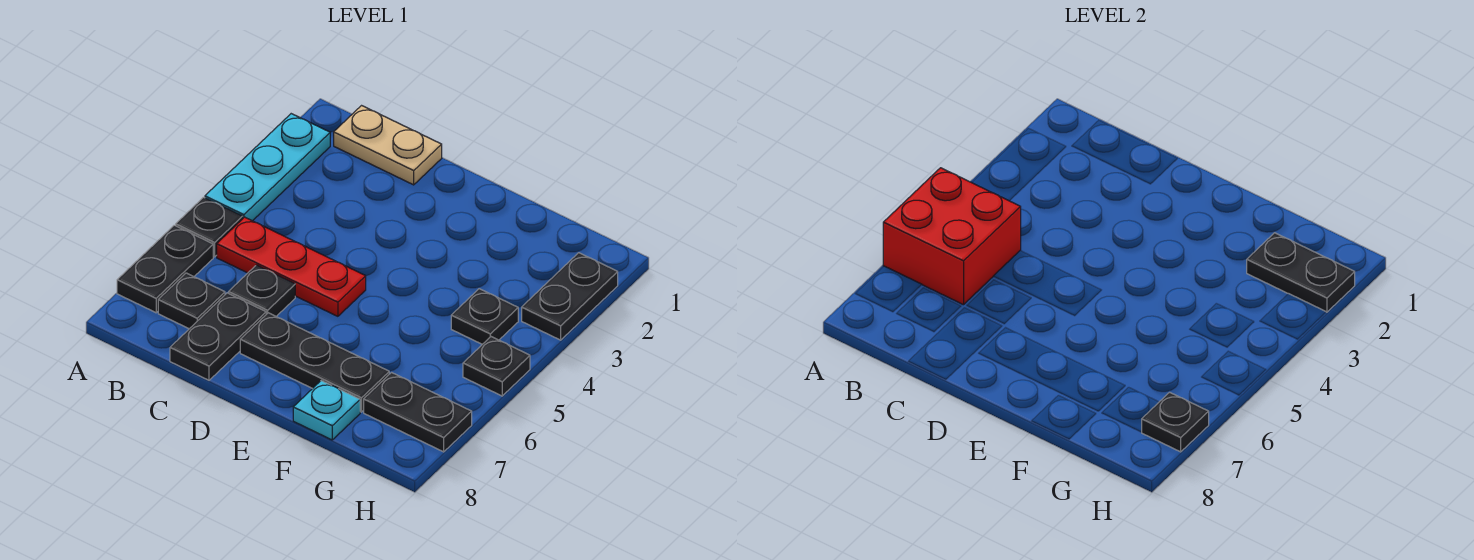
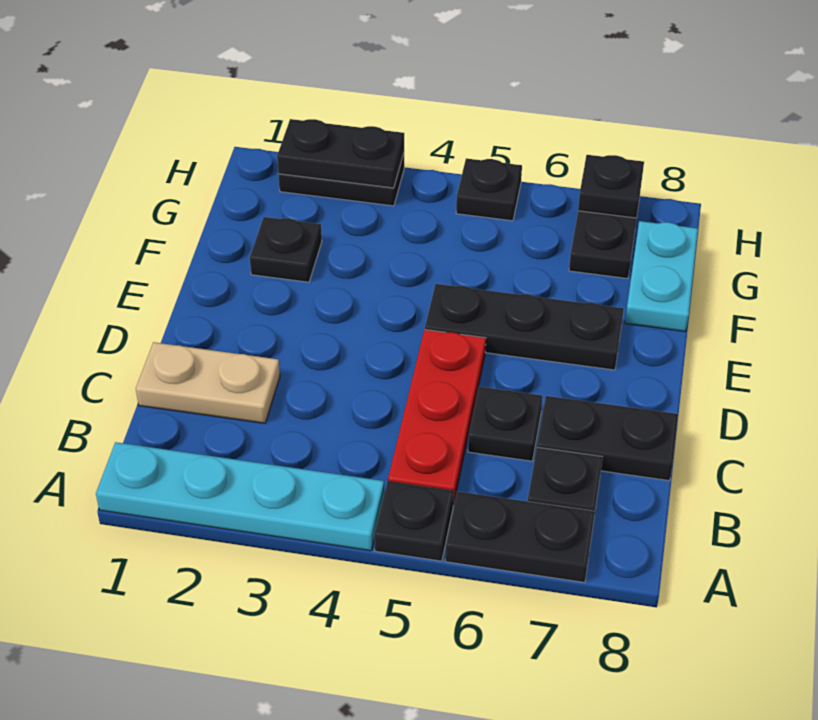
cyan plate A2:A4 level 1 -> cyan plate A1:A4 level 1
red brick A5:B6 level 2 -> none
tan plate B1:C1 level 1 -> tan plate C1:C2 level 1
black plate D7:F7 level 1 -> black plate E5:E7 level 1
cyan plate F8 level 1 -> cyan plate F8:G8 level 1
black plate G2:H2 level 2 -> black plate H2:H3 level 2
black plate G4 level 1 -> black plate F2 level 1

